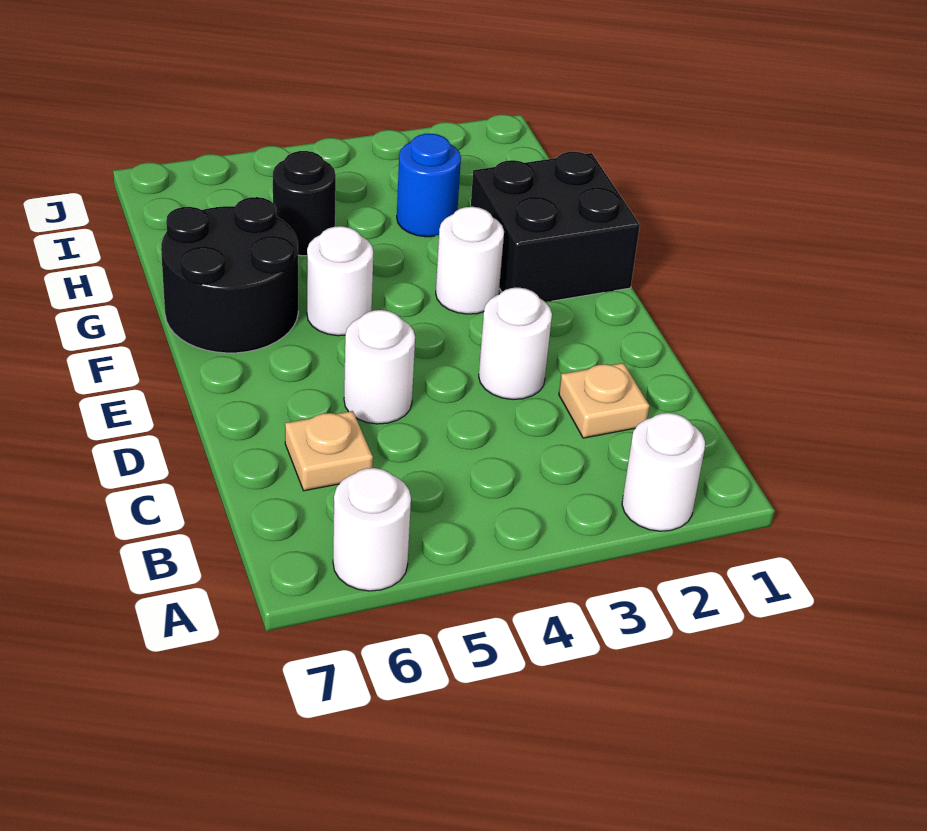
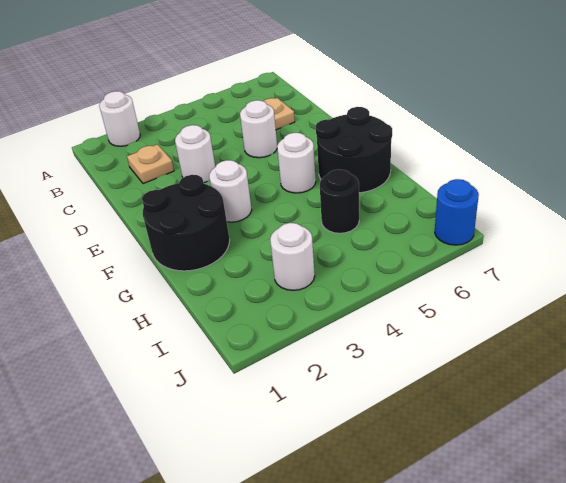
white round brick A6 level 1 -> white round brick I3 level 1
black brick F1:G2 level 1 -> black round brick F1:G2 level 1
blue round brick H3 level 1 -> blue round brick J7 level 1

